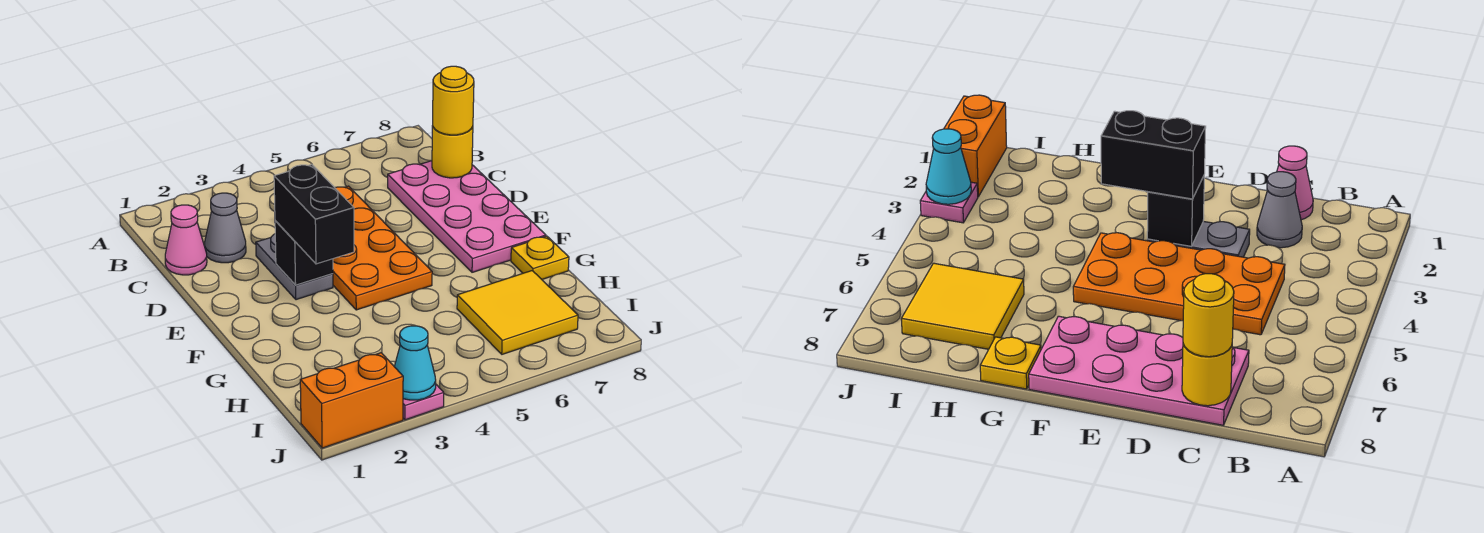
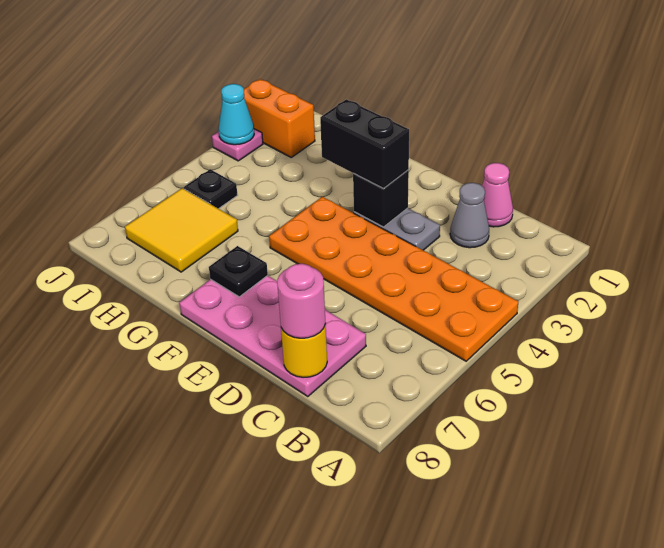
orange plate C4:F5 level 1 -> orange plate A4:F5 level 1
yellow round brick C8 level 3 -> pink round brick C8 level 3
none -> black plate F7 level 2
yellow plate G8 level 1 -> none
none -> black plate I5 level 1
orange brick J1:J2 level 1 -> orange brick I2:J2 level 1

